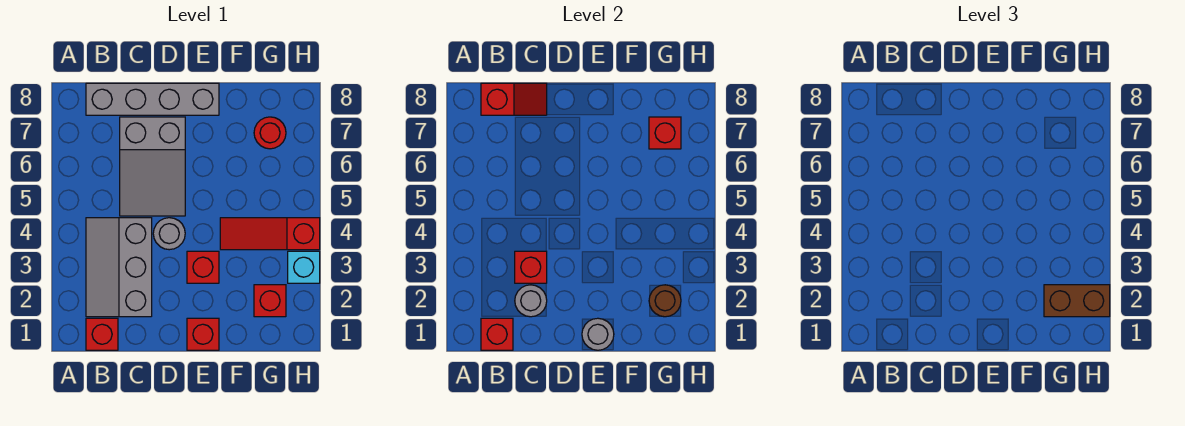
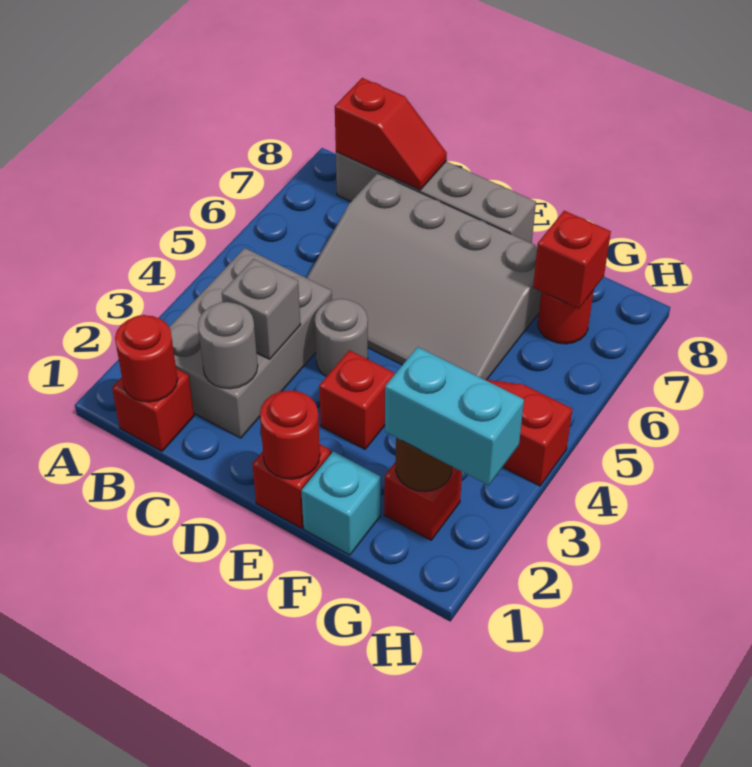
red brick B1 level 2 -> red round brick B1 level 2
grey slope B2:C4 level 1 top C -> grey brick B2:C4 level 1
red brick C3 level 2 -> grey brick C3 level 2
grey slope C5:D7 level 1 top 7 -> grey slope C5:F7 level 1 top 7
grey round brick E1 level 2 -> red round brick E1 level 2
brown brick G2:H2 level 3 -> cyan brick G2:H2 level 3
cyan brick H3 level 1 -> cyan brick F1 level 1

